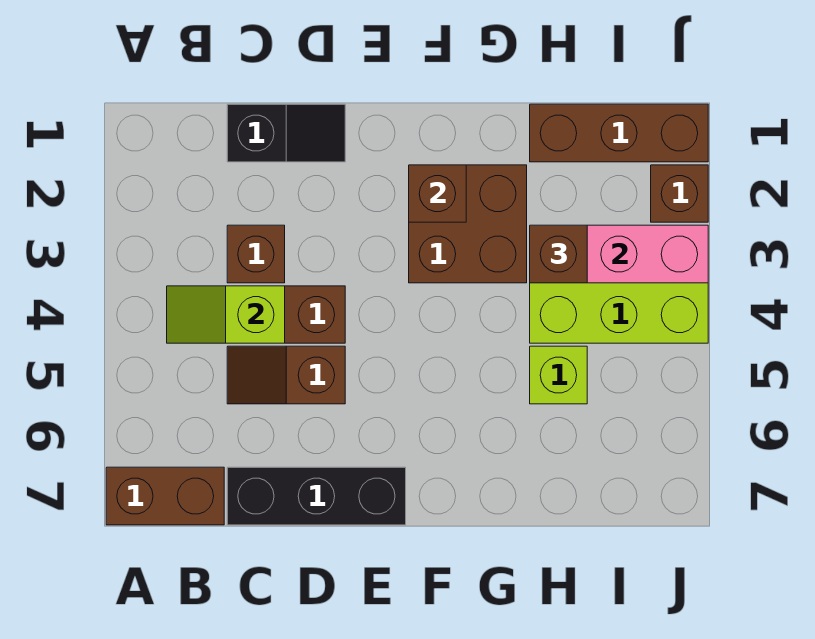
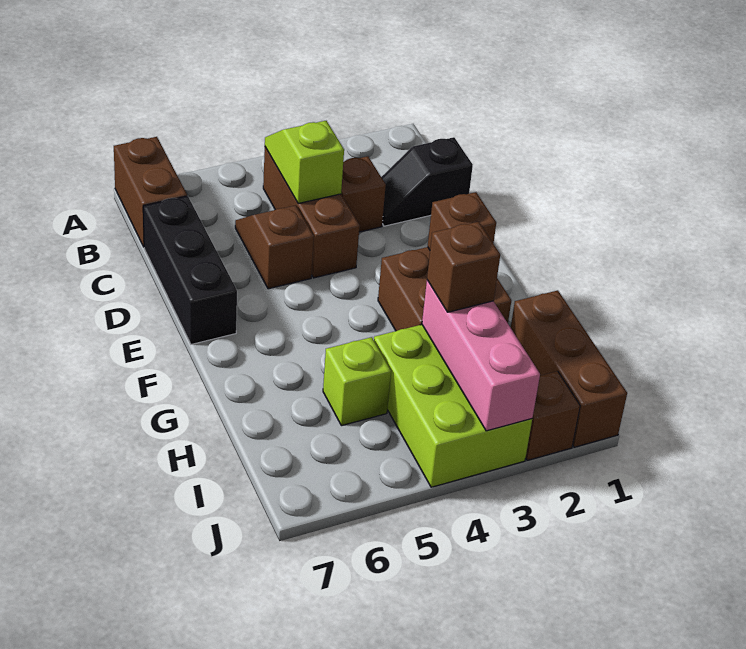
black slope C1:D1 level 1 top C -> black slope C1:C2 level 1 top 1

